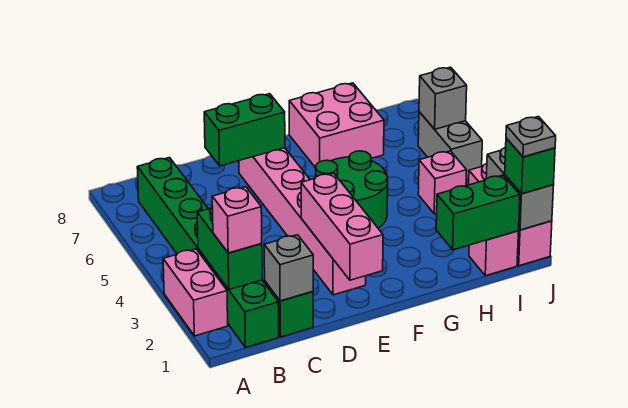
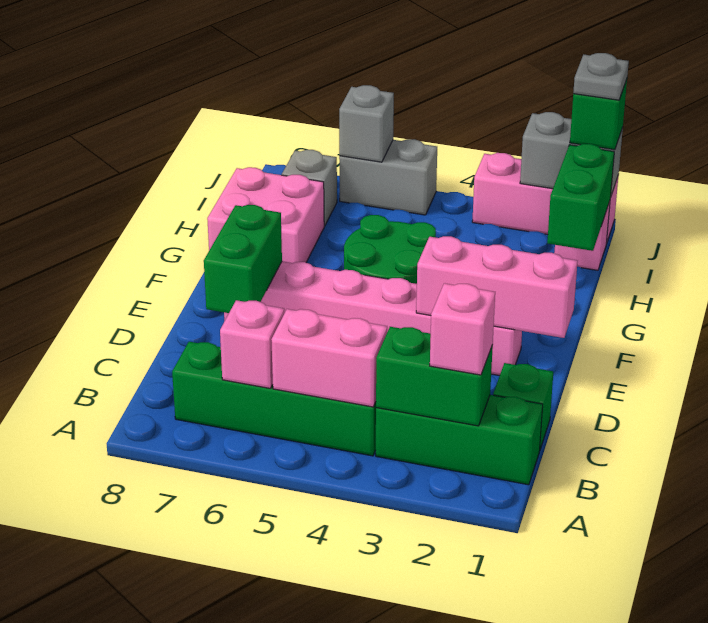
pink brick A2:A3 level 1 -> pink brick B4:B5 level 2
grey brick C1 level 2 -> grey brick I7 level 1
pink brick I4 level 1 -> pink brick B6 level 2

